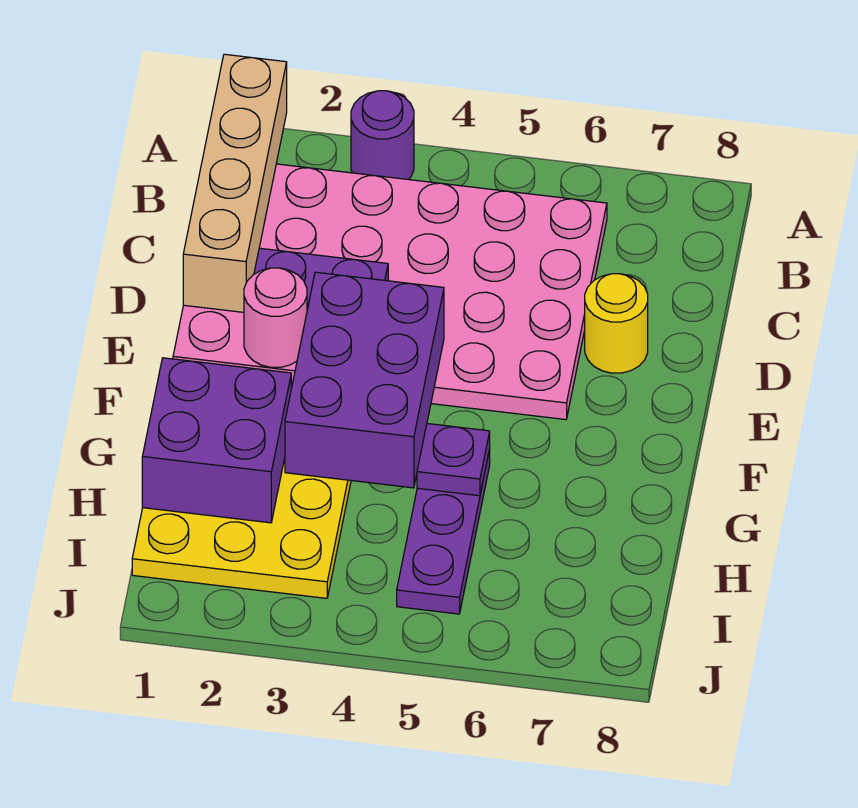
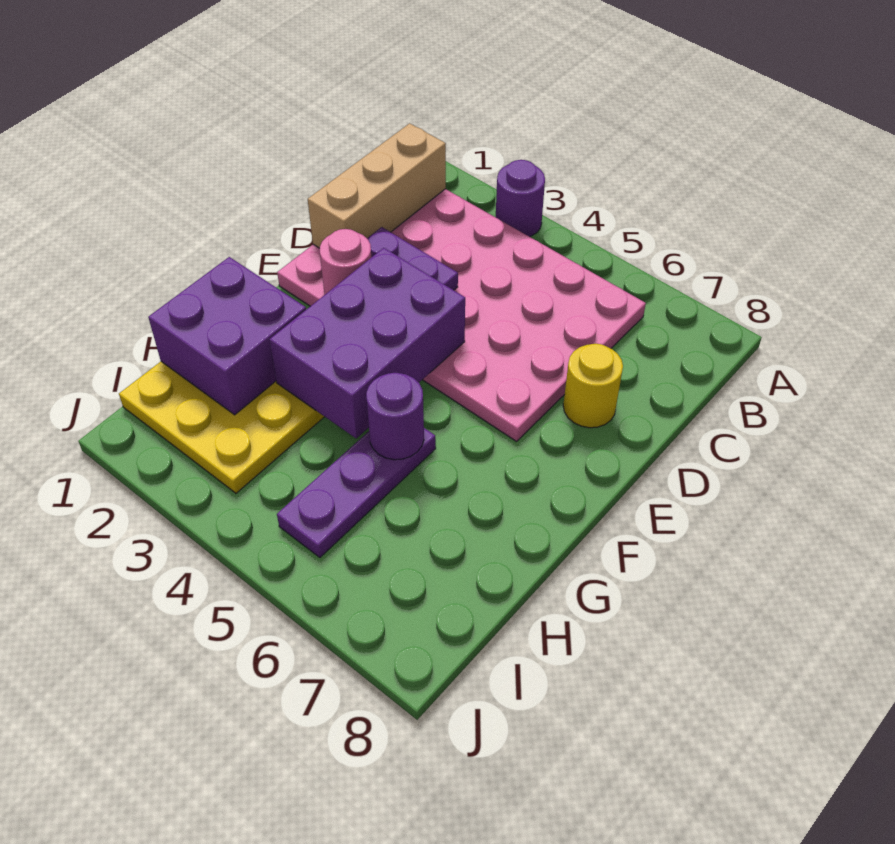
tan brick A1:D1 level 2 -> tan brick B1:D1 level 2
purple plate G5 level 2 -> purple round brick G5 level 2

